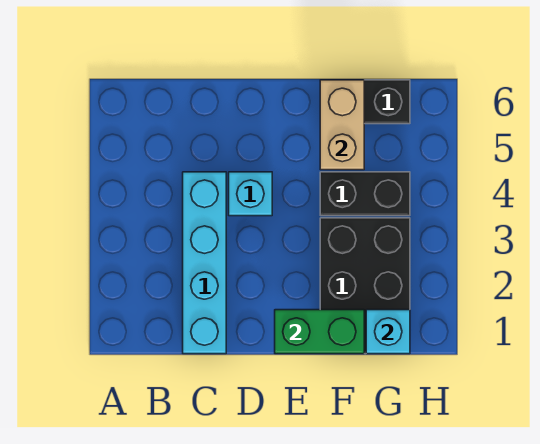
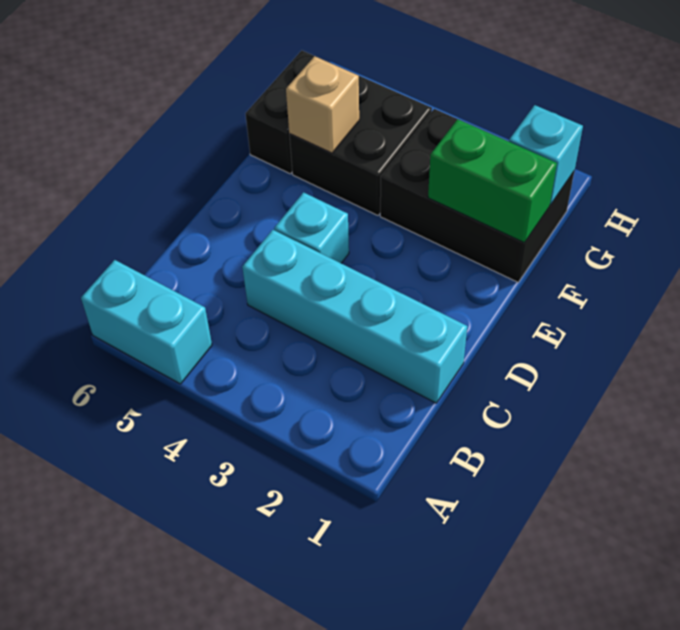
none -> cyan brick A5:A6 level 1
green brick E1:F1 level 2 -> green brick F1:F2 level 2
black brick F4:G4 level 1 -> black brick F4:G5 level 1
tan brick F5:F6 level 2 -> tan brick F5 level 2

